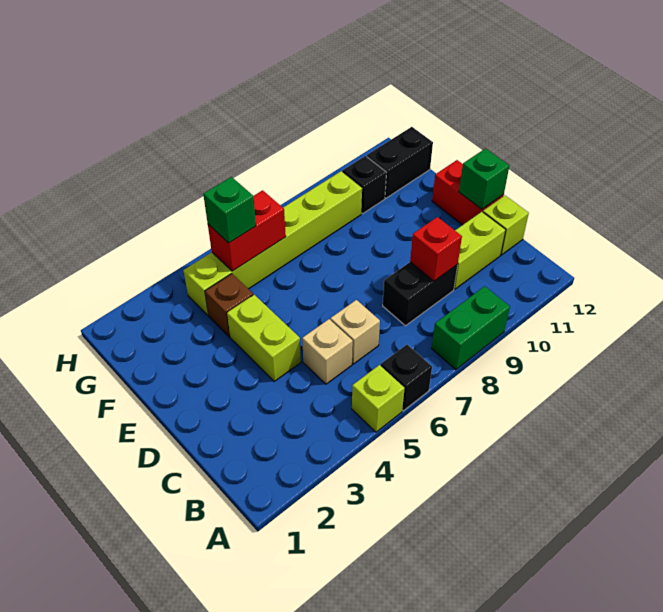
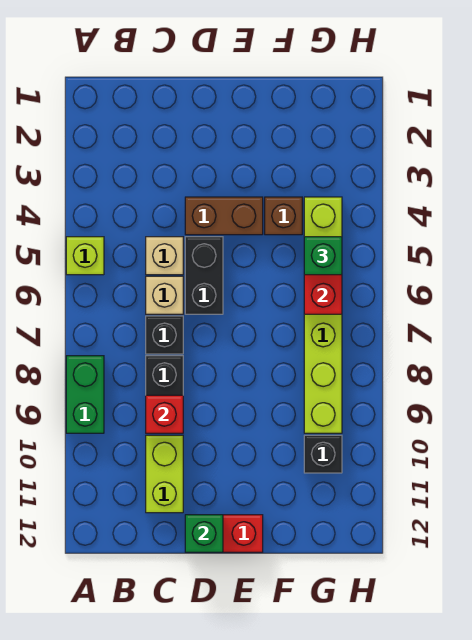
black brick A6 level 1 -> black brick C7 level 1
lime brick C12 level 1 -> none
lime brick D4:E4 level 1 -> brown brick D4:E4 level 1
black brick G11:G12 level 1 -> black brick D5:D6 level 1

